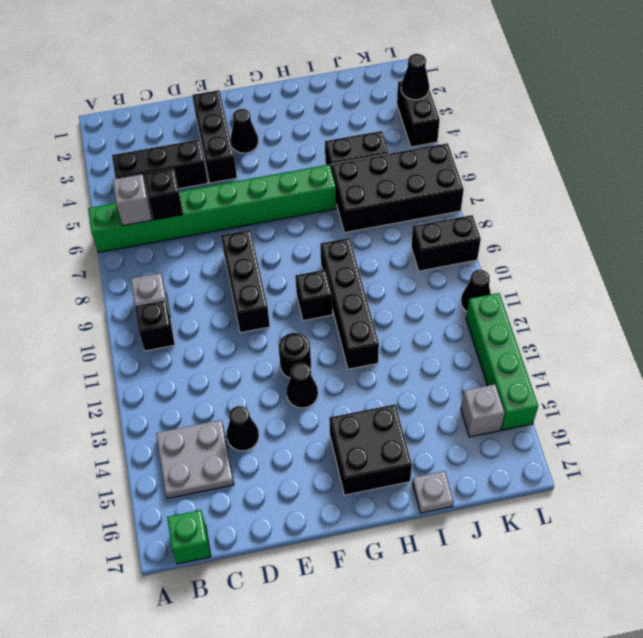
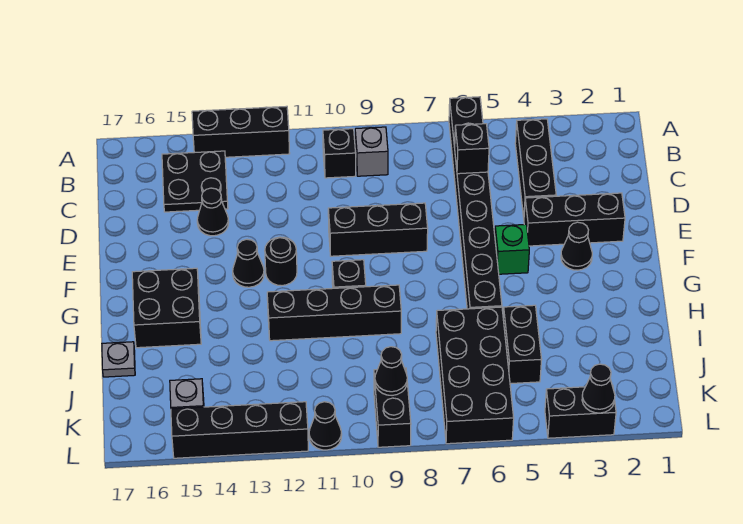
green brick A6:H6 level 1 -> black brick A6:H6 level 1
none -> black brick A12:A14 level 1
grey brick B6 level 2 -> none
grey plate B14:C15 level 1 -> black plate B14:C15 level 1
green brick B17 level 1 -> green brick F5 level 1
none -> black cone K9 level 2
green brick L12:L15 level 1 -> black brick L12:L15 level 1

